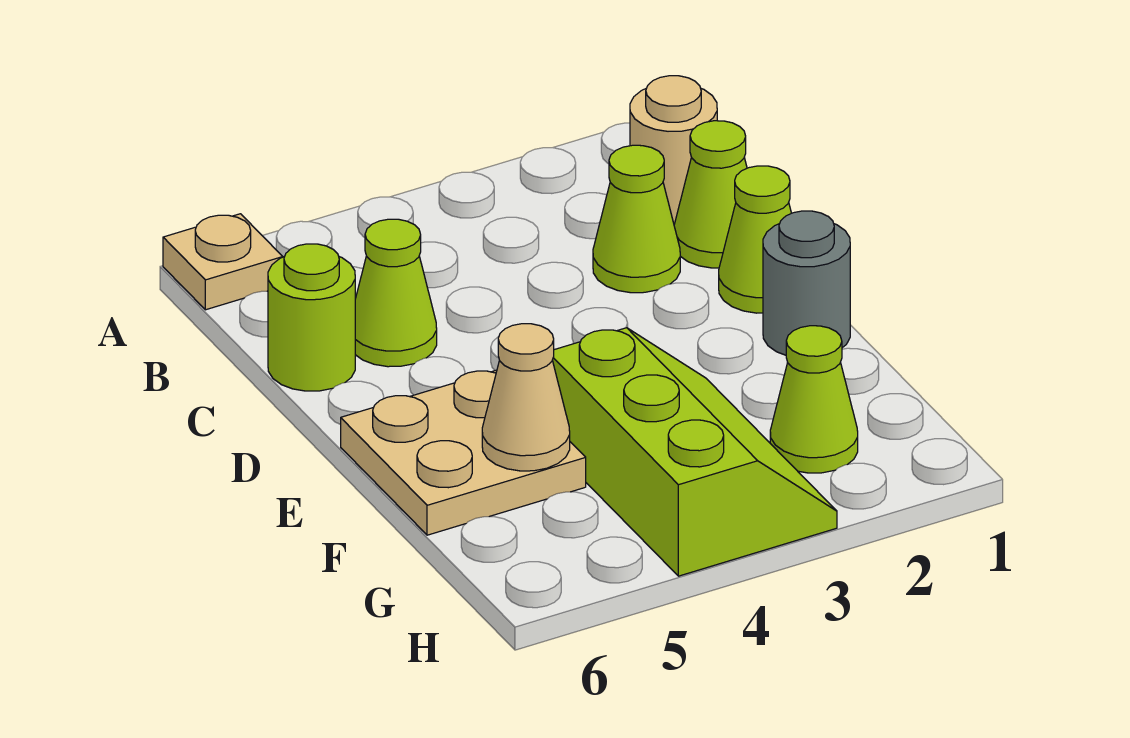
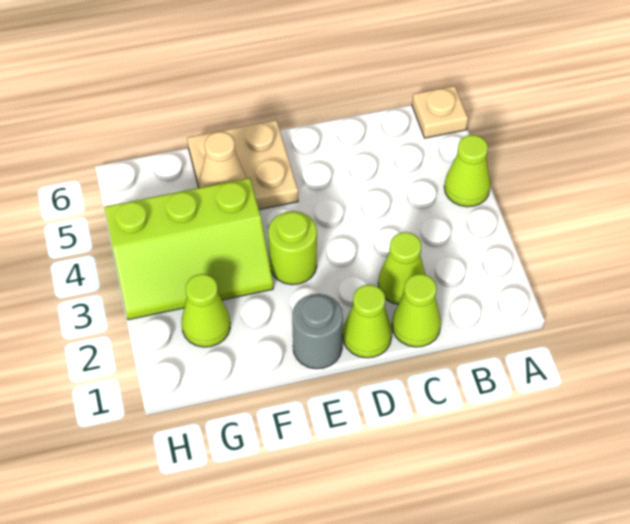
tan round brick B1 level 1 -> none
lime cone C5 level 1 -> lime cone A4 level 1
lime round brick C6 level 1 -> lime round brick E3 level 1

